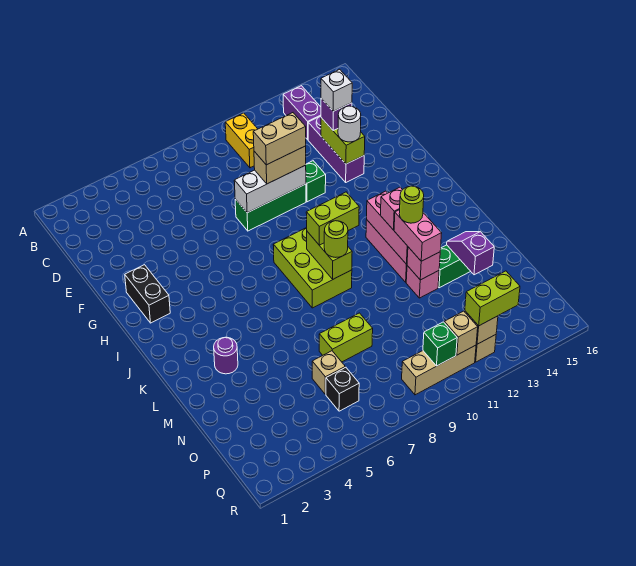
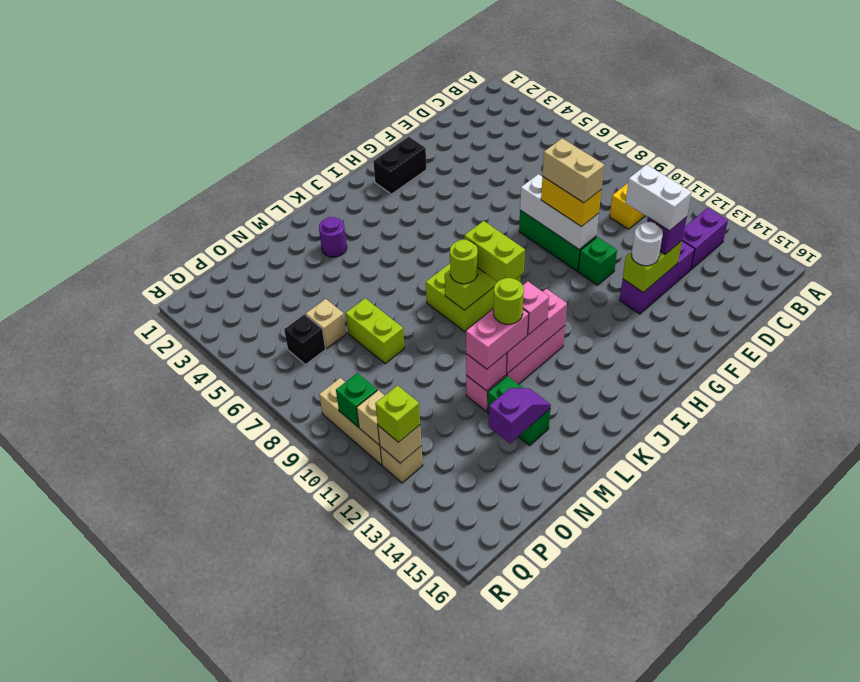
white brick E13 level 4 -> white brick E12:E13 level 4
tan brick F9:F10 level 3 -> yellow brick F9:F10 level 3
lime brick Q12:Q13 level 3 -> lime brick Q12 level 3

